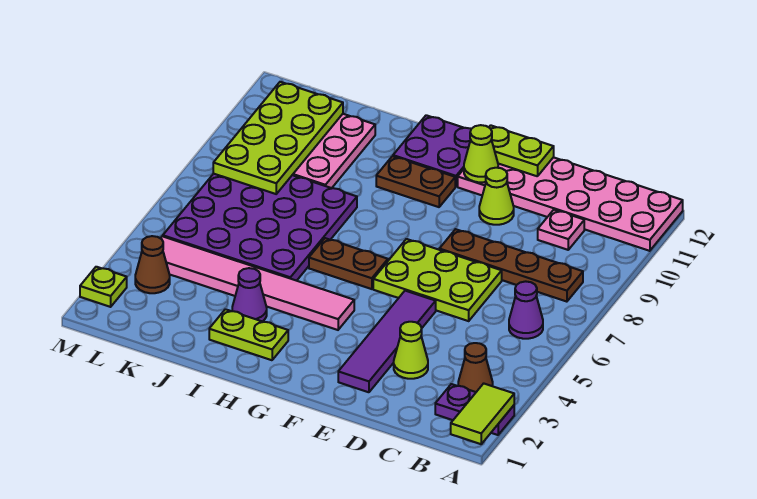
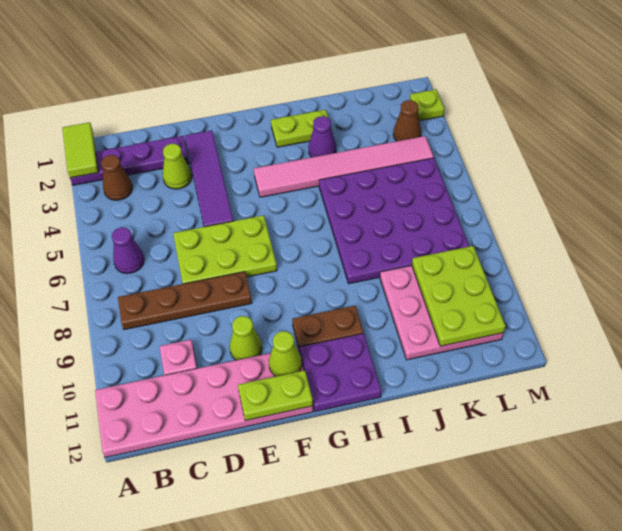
purple plate A2:B2 level 1 -> purple plate A2:D2 level 1
brown plate G6:H6 level 1 -> none
lime plate K8:L11 level 2 -> lime plate K9:L11 level 2

